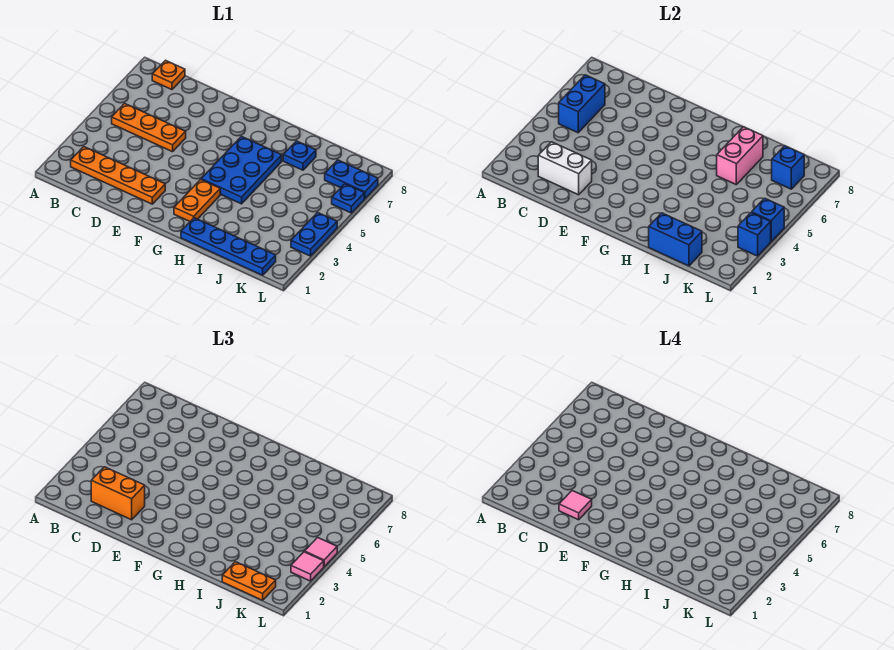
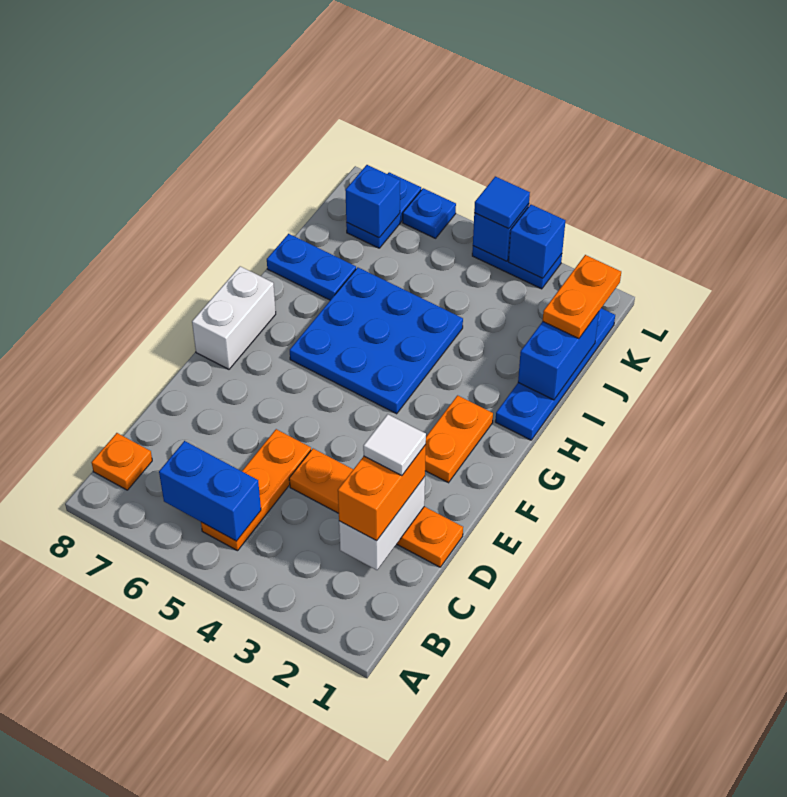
orange plate B2:E2 level 1 -> orange plate D1:D4 level 1
pink tile D2 level 4 -> white tile D2 level 4
none -> white brick F8:G8 level 1
orange plate G2:G3 level 1 -> orange plate F2:G2 level 1
blue plate G4:H6 level 1 -> blue plate G4:I6 level 1
pink brick I6:I7 level 2 -> none
blue plate I7 level 1 -> blue plate I7:I8 level 1
pink tile L3 level 3 -> none
pink tile L4 level 3 -> blue tile L4 level 3

